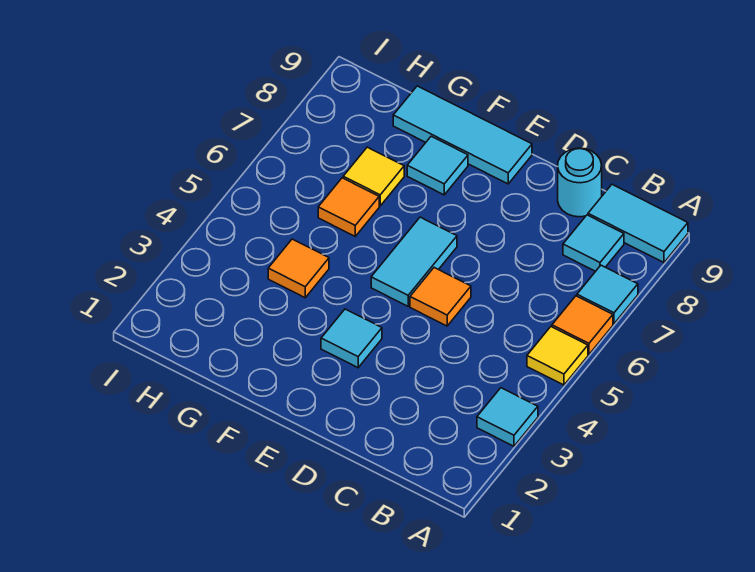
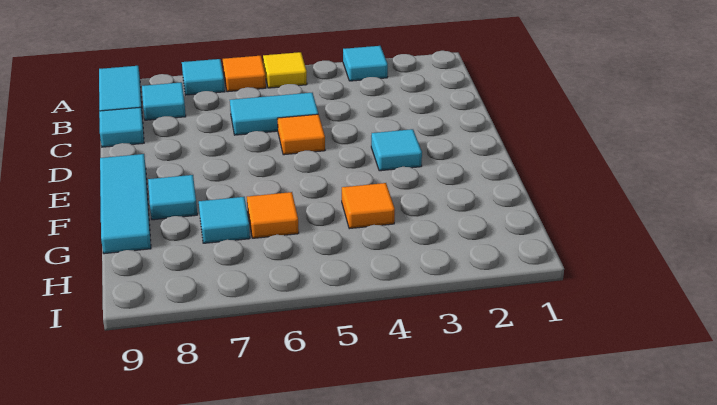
cyan round brick C9 level 1 -> cyan tile C9 level 1
cyan tile E5:E6 level 1 -> cyan tile C5:C6 level 1
yellow tile G7 level 1 -> cyan tile G7 level 1

